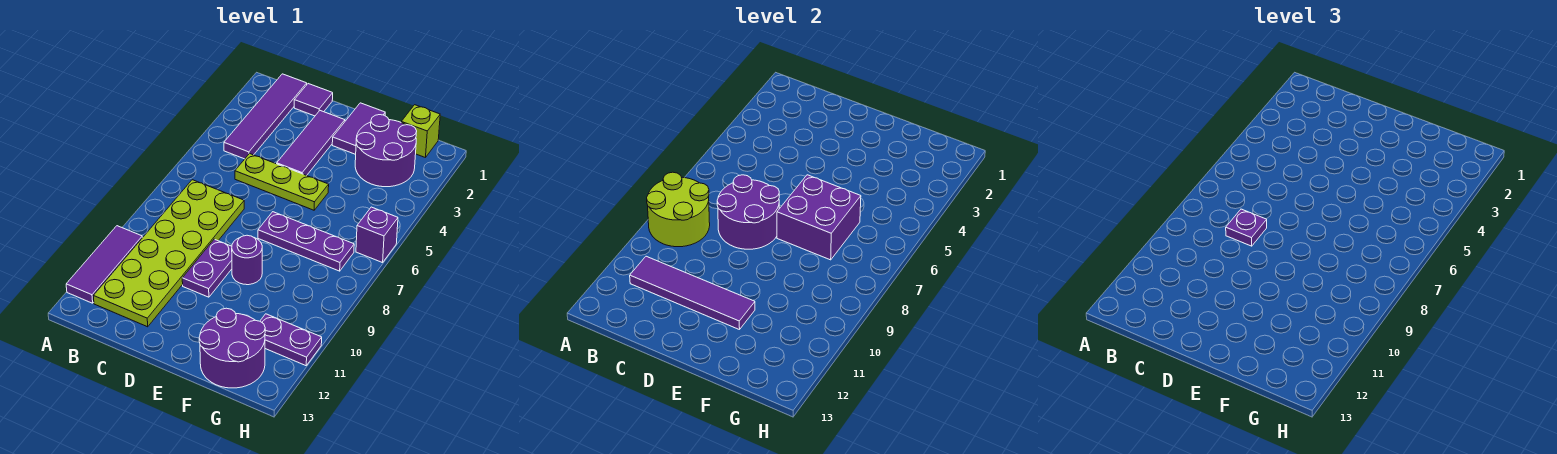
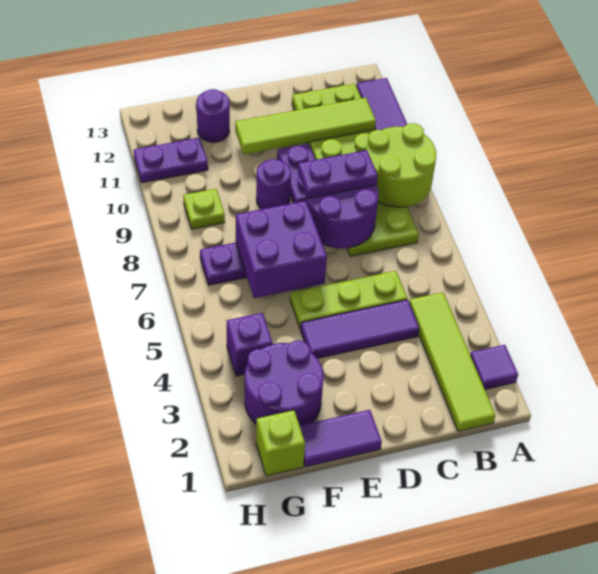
purple tile B1:B4 level 1 -> lime tile B1:B4 level 1
purple tile B11:E11 level 2 -> lime tile B11:E11 level 2
purple tile C1 level 1 -> purple tile A2 level 1
purple plate C8 level 3 -> purple plate C8:D8 level 3
purple tile D2:D4 level 1 -> purple tile C4:E4 level 1
purple tile E1:E2 level 1 -> purple tile E1:F1 level 1
purple round brick F12:G13 level 1 -> purple round brick F12 level 1
none -> lime plate G9 level 1
purple brick H6 level 1 -> purple brick G4 level 1

